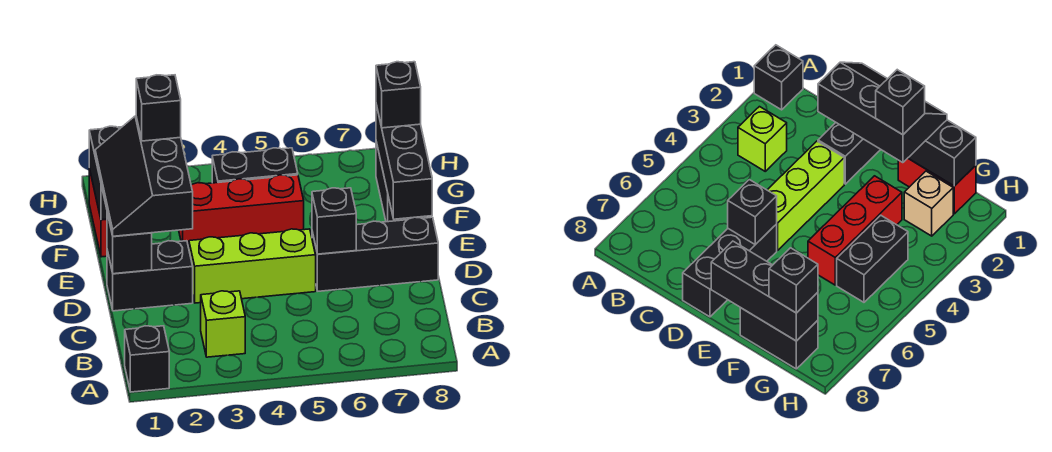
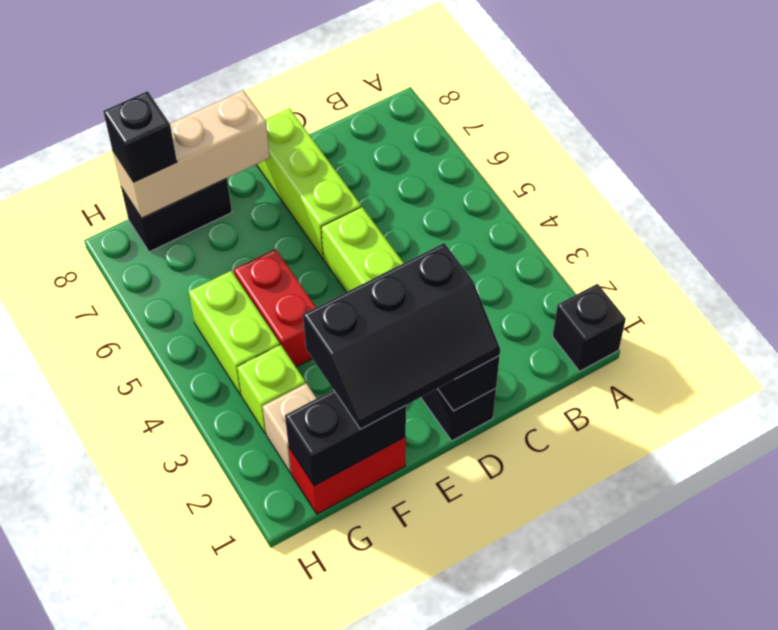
lime brick B3 level 1 -> lime brick G3 level 1
black brick D6:D8 level 1 -> lime brick D6:D8 level 1
black brick D6 level 2 -> none
black brick E8:G8 level 2 -> tan brick E8:G8 level 2
black brick F2 level 4 -> none
red brick F3:F5 level 1 -> red brick F4:F5 level 1
black brick G4:G5 level 1 -> lime brick G4:G5 level 1

